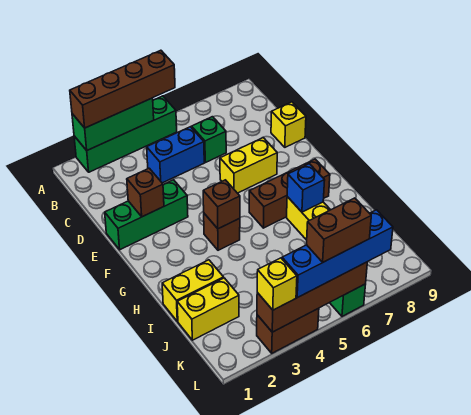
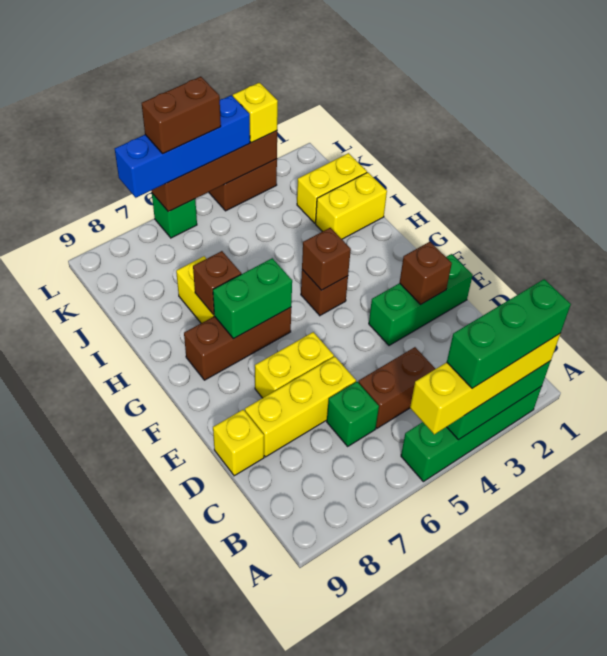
brown brick A2:A5 level 3 -> yellow brick A2:A5 level 3
none -> green brick A2:A4 level 4
blue brick C4:C5 level 1 -> brown brick C4:C5 level 1
none -> yellow brick D6:D8 level 1
none -> green brick G6:G7 level 2
blue brick H7 level 2 -> brown brick H7 level 2

